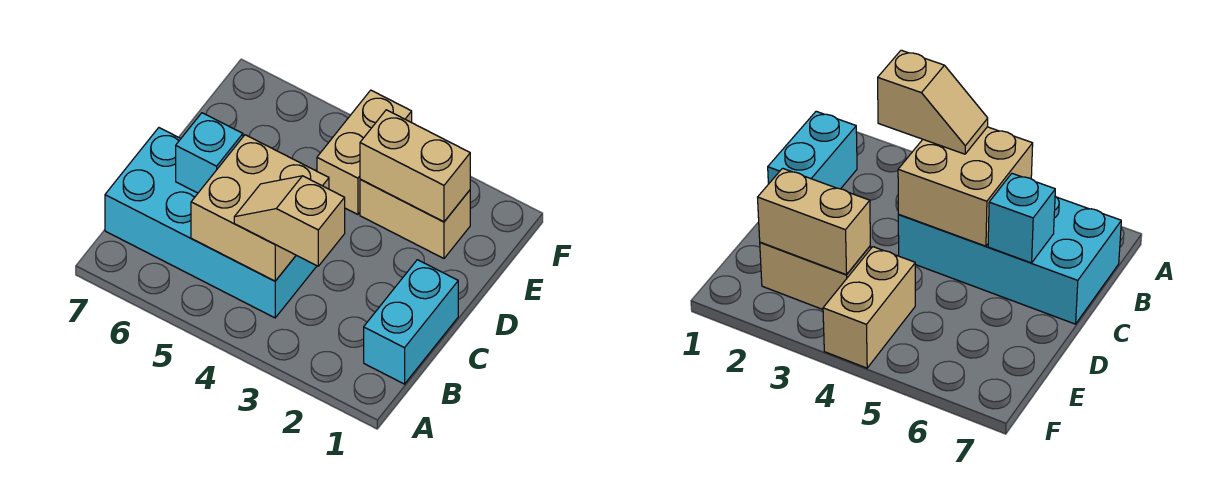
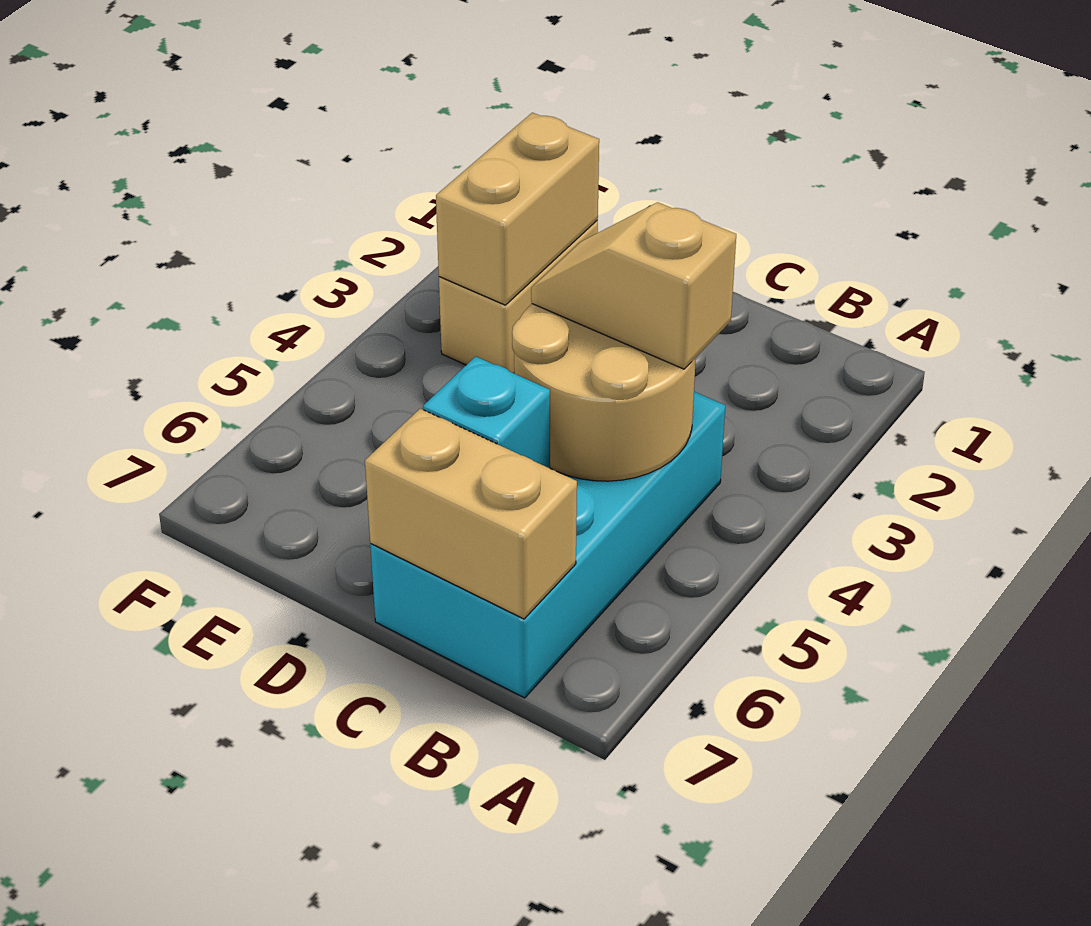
cyan brick B1:C1 level 1 -> none
tan slope B3:B4 level 3 top 3 -> tan slope B4:C4 level 3 top B
tan brick B4:C5 level 2 -> tan round brick B4:C5 level 2
tan brick E4:F4 level 1 -> tan brick B7:C7 level 2

